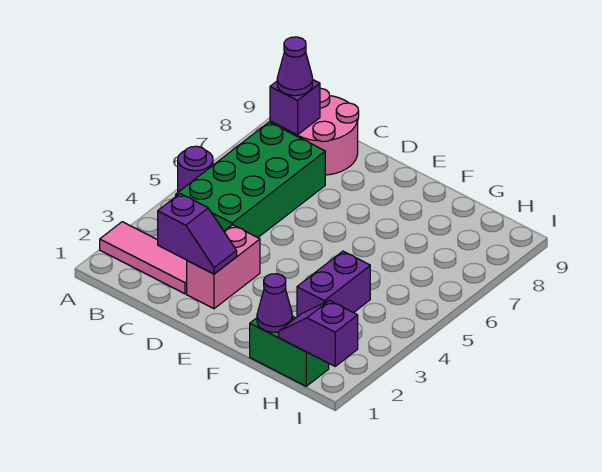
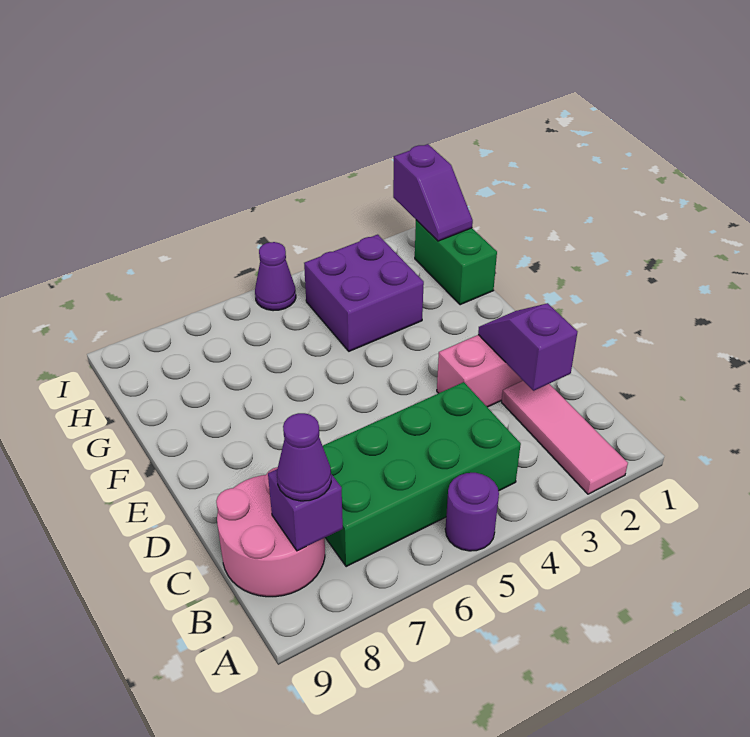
purple cone G1 level 2 -> purple cone I5 level 1
purple brick G3:G4 level 1 -> purple brick G3:H4 level 1

